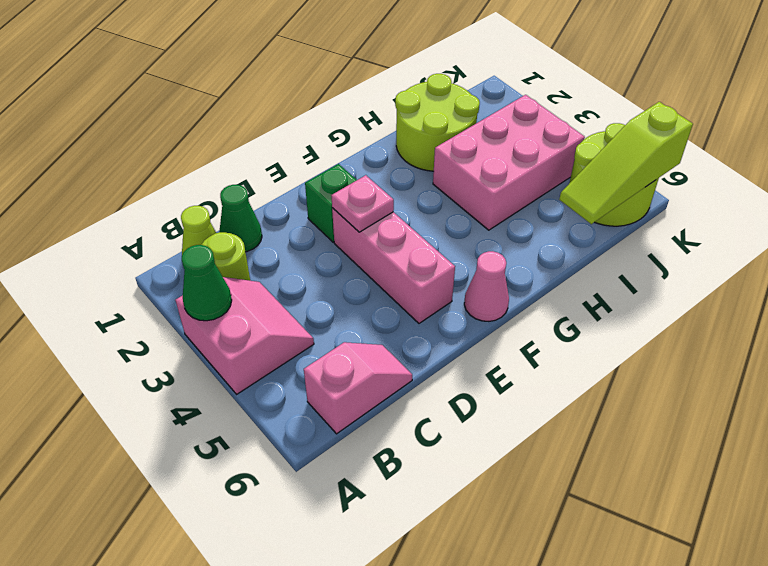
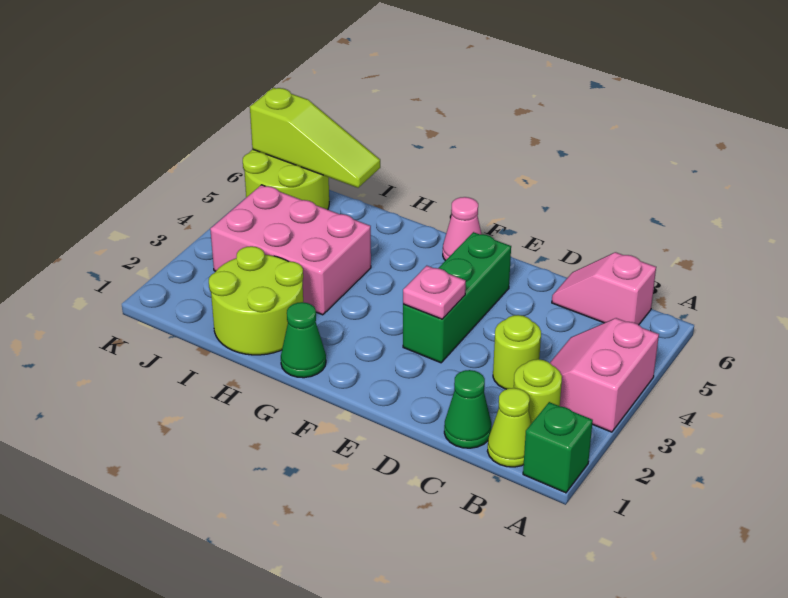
green cone A3 level 2 -> green cone G1 level 1
none -> lime round brick C3 level 1
green brick E2 level 1 -> green brick A1 level 1
pink brick E3:E5 level 1 -> green brick E3:E5 level 1

